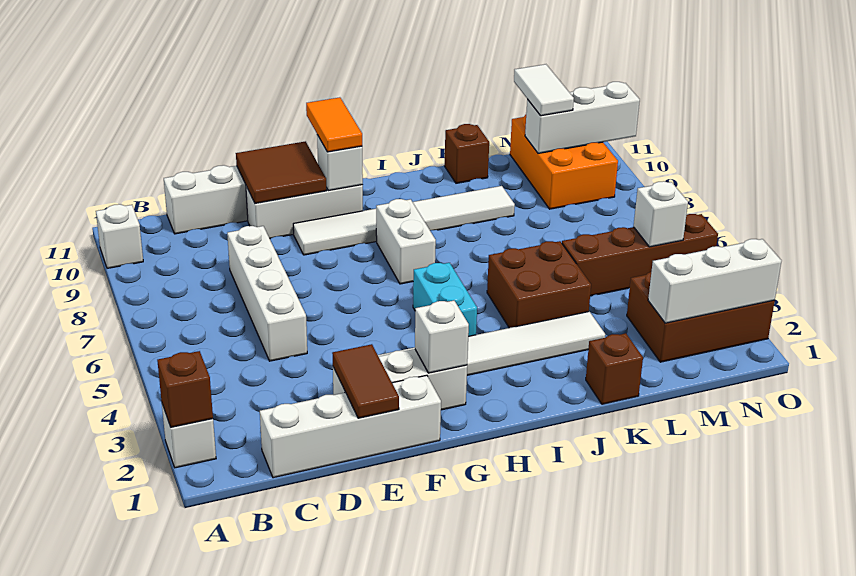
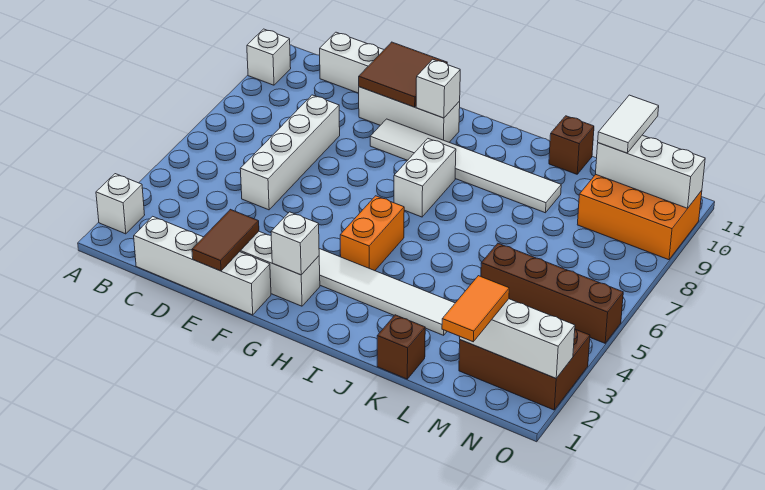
brown brick A2 level 2 -> none
orange tile G10:G11 level 3 -> orange tile M1:M2 level 3
cyan brick H4:H5 level 1 -> orange brick H4:H5 level 1
brown brick J4:K5 level 1 -> none
orange brick M9:N11 level 1 -> orange brick M9:O10 level 1
white brick N5 level 2 -> none

